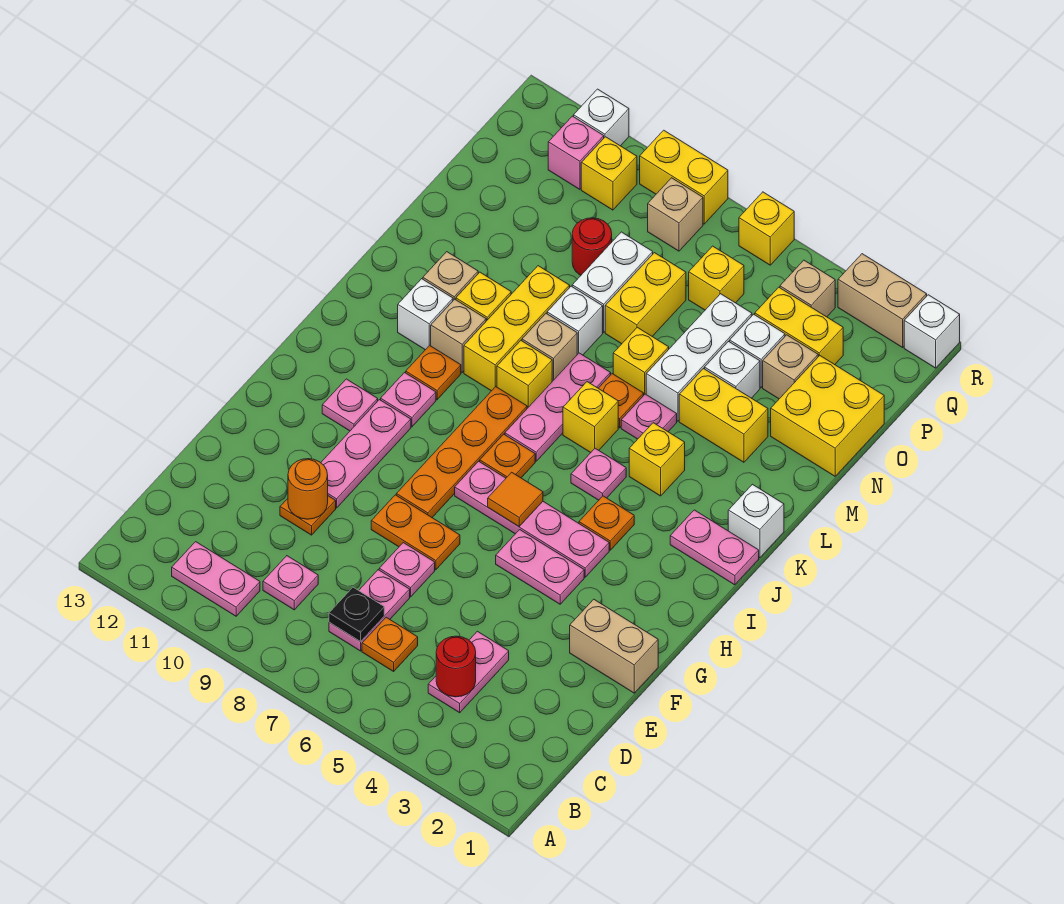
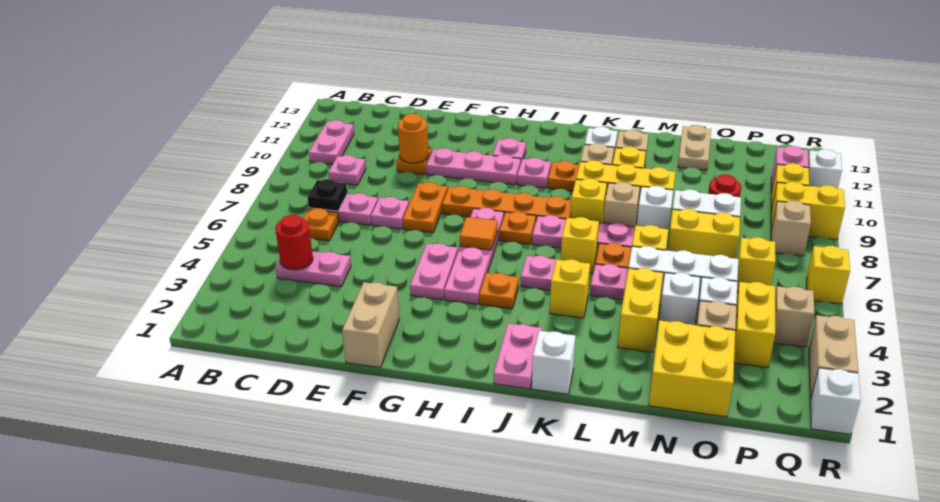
none -> tan plate N12:N13 level 1
yellow brick R8:R9 level 1 -> yellow brick Q9:R9 level 1

